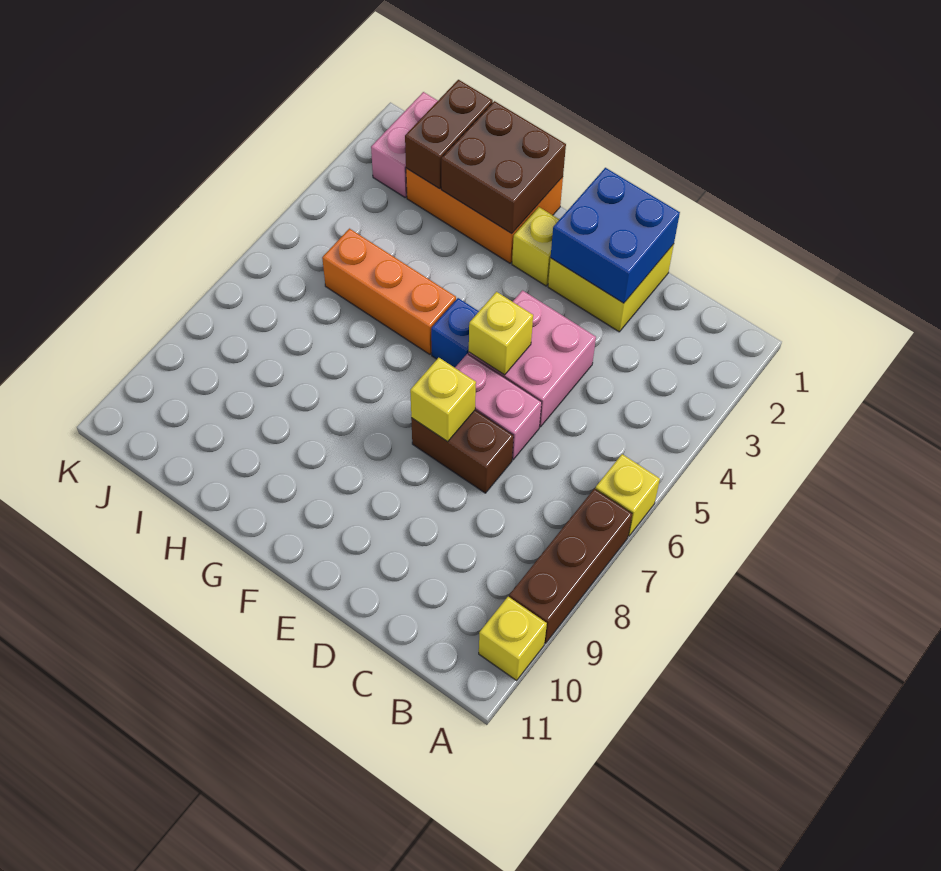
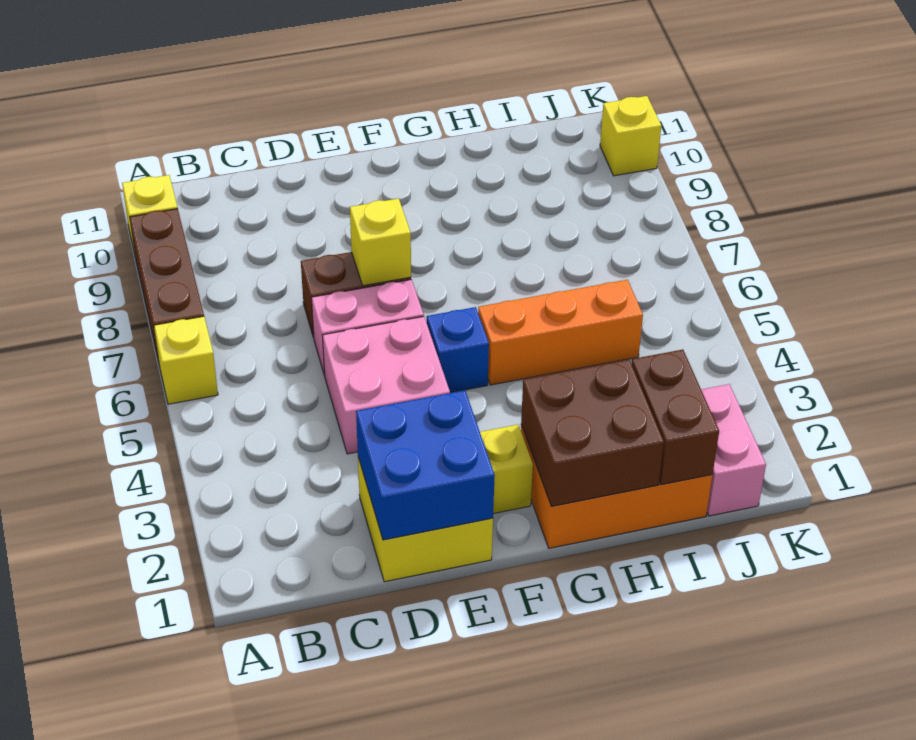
yellow brick E5 level 2 -> yellow brick K10 level 1

